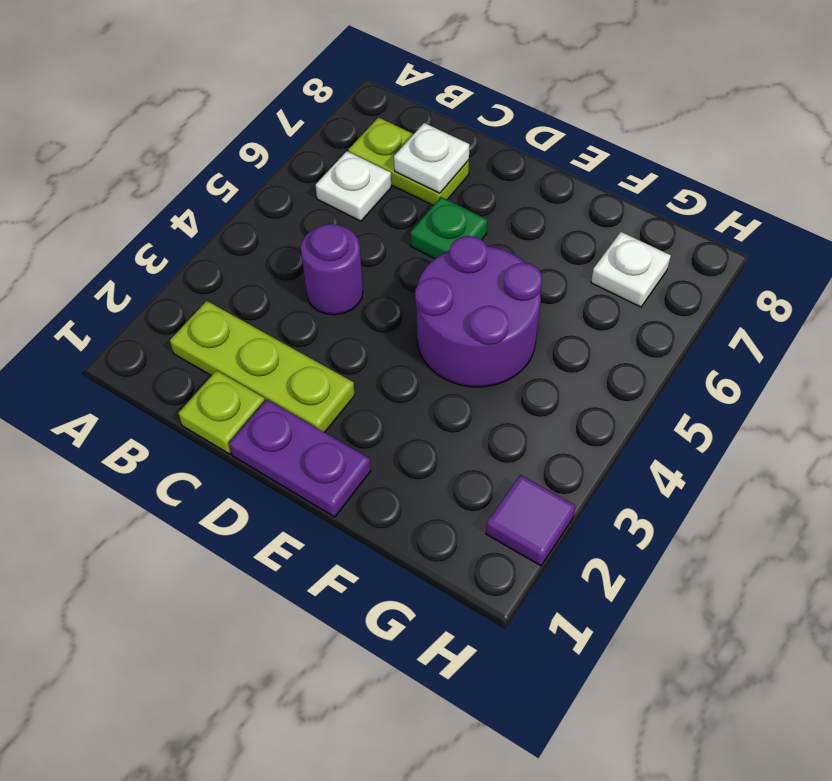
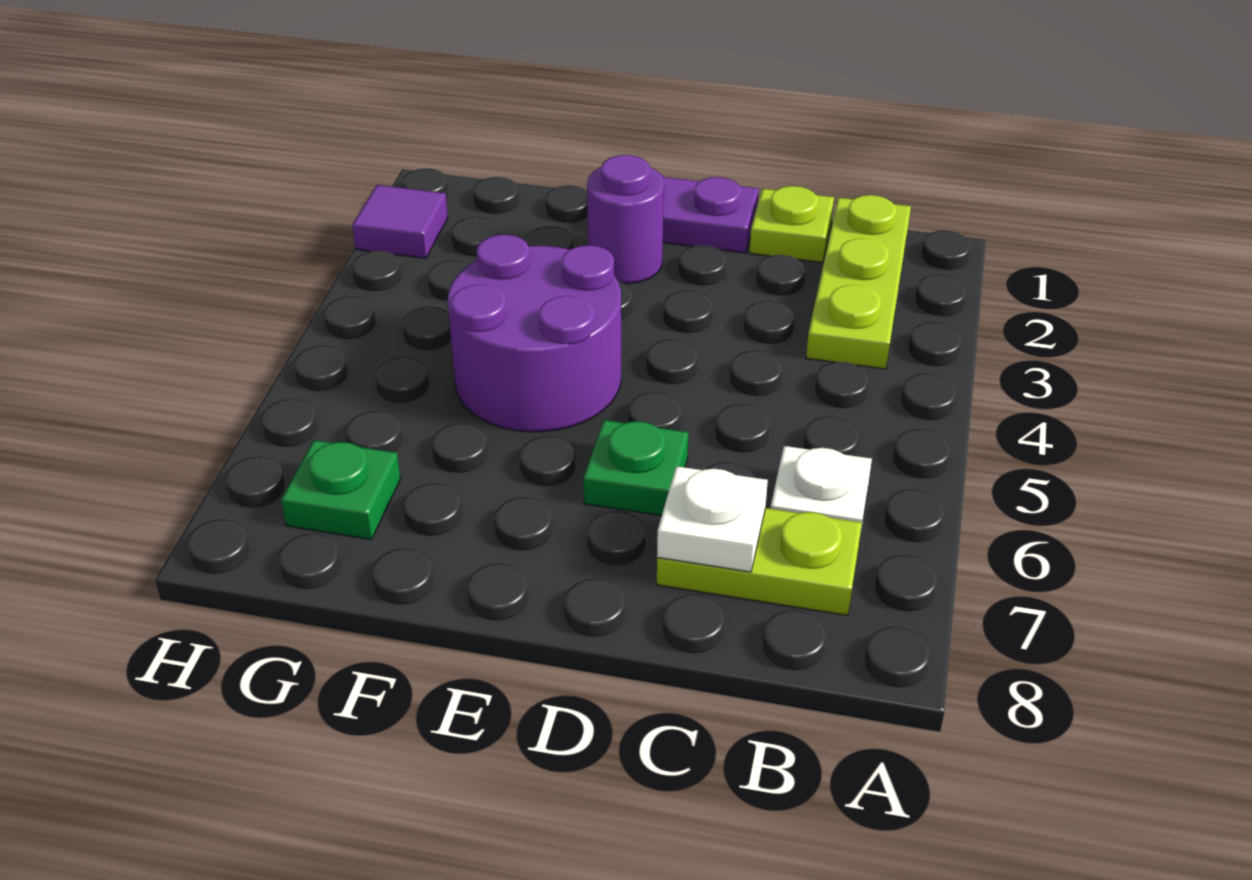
lime plate B2:D2 level 1 -> lime plate B1:B3 level 1
purple round brick C4 level 1 -> purple round brick E2 level 1
white plate G7 level 1 -> green plate G7 level 1

